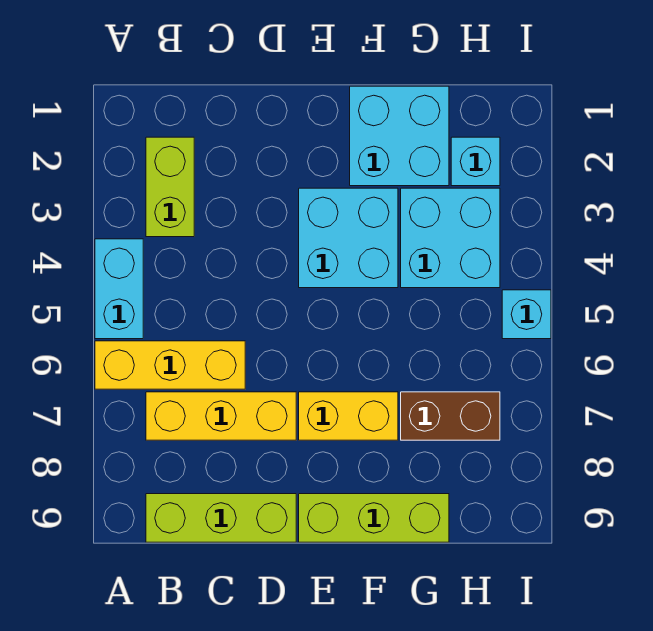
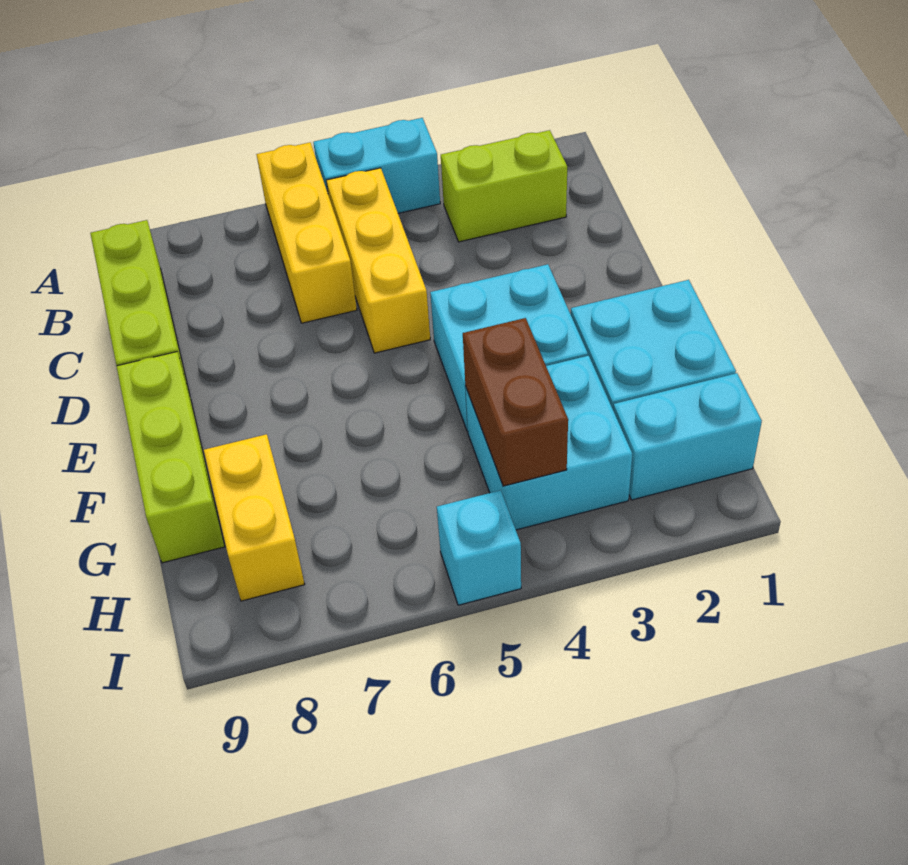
yellow brick B7:D7 level 1 -> yellow brick B5:D5 level 1
yellow brick E7:F7 level 1 -> yellow brick G8:H8 level 1
brown brick G7:H7 level 1 -> brown brick G4:H4 level 2
cyan brick H2 level 1 -> cyan brick H1:H2 level 1

